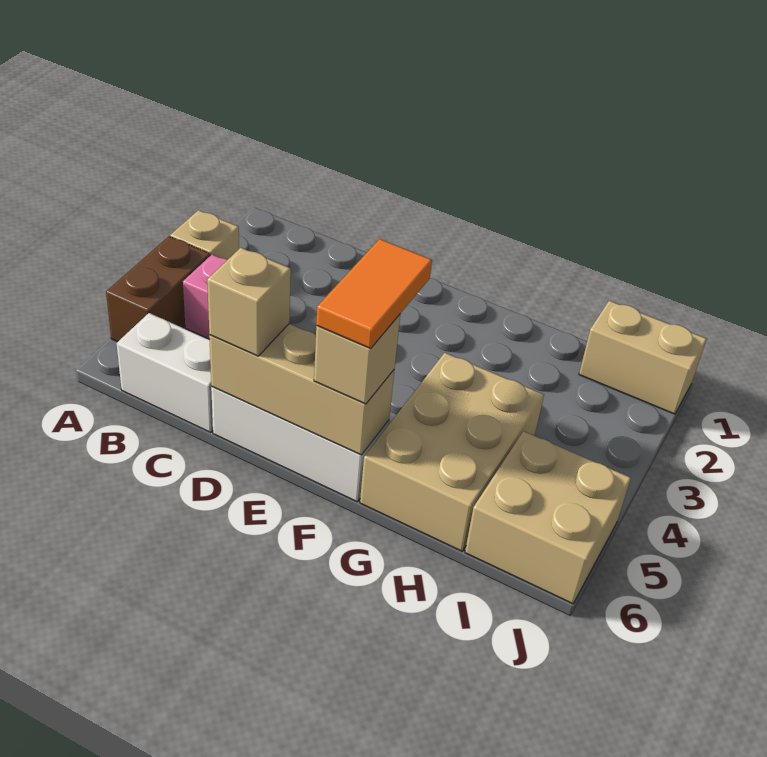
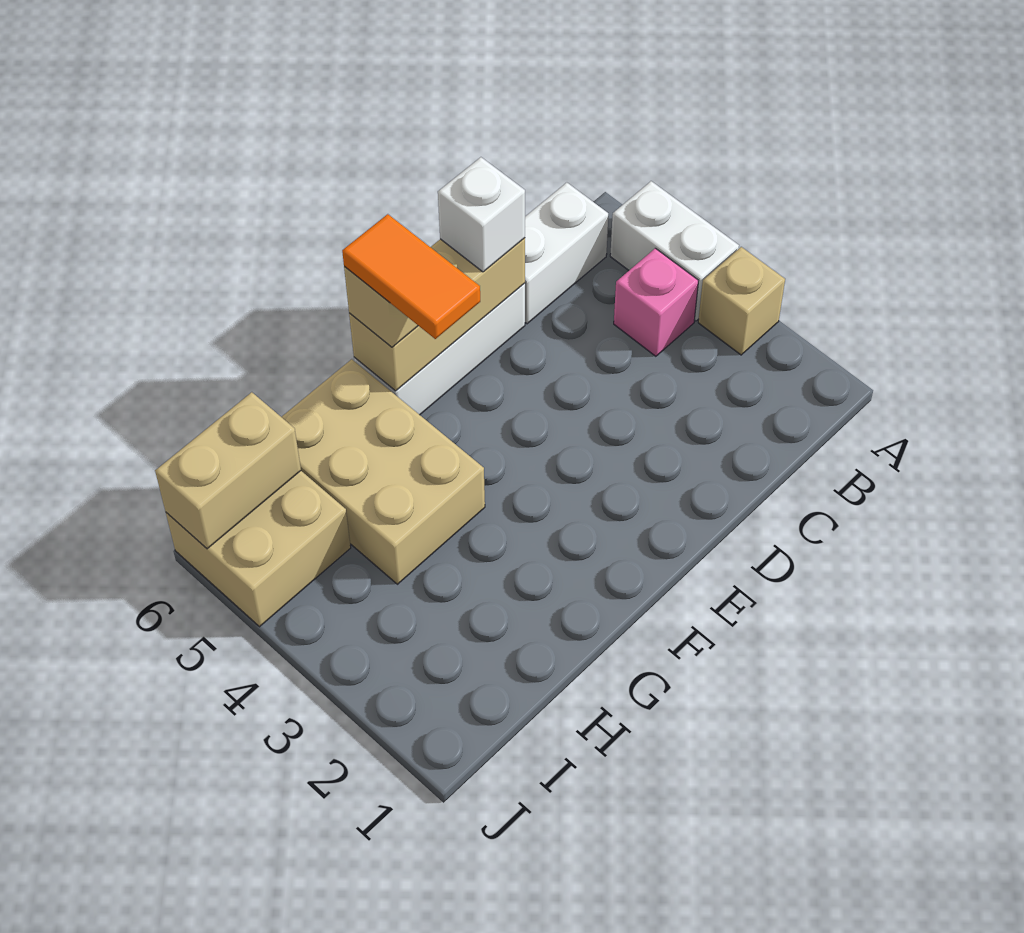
brown brick A4:A5 level 1 -> white brick A4:A5 level 1
tan brick D6 level 3 -> white brick D6 level 3
tan brick I1:J1 level 1 -> tan brick I6:J6 level 2

